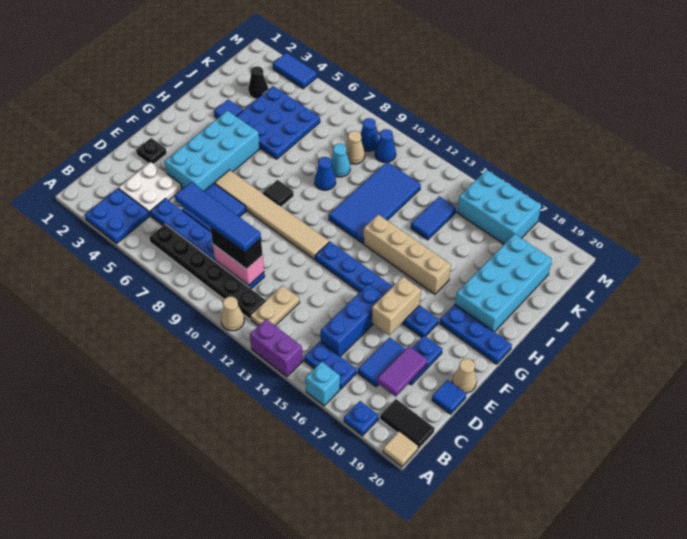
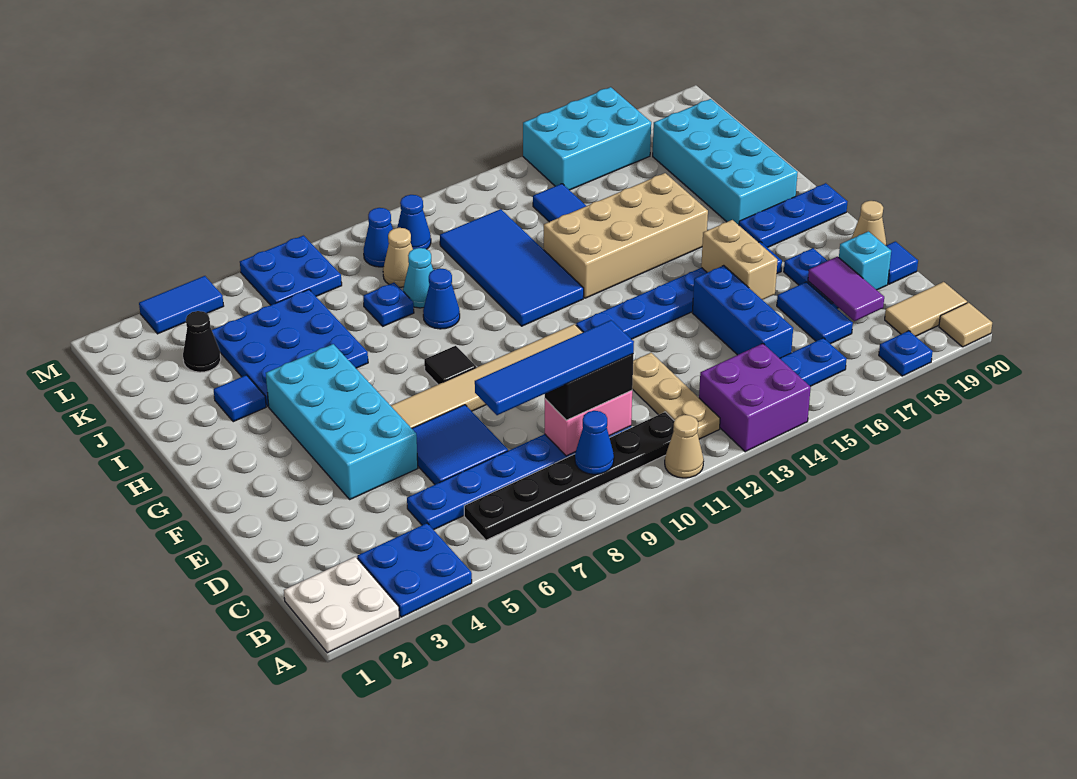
purple brick A13:A14 level 1 -> purple brick A13:B14 level 1
cyan brick A16 level 1 -> cyan brick D19 level 1
none -> blue cone B9 level 2
tan plate B12:C12 level 1 -> tan plate B12:D12 level 1
black tile B19:B20 level 1 -> tan tile B19:B20 level 1
white plate C3:D4 level 1 -> white plate A1:B2 level 1
black plate E2 level 1 -> none
tan brick H13:H16 level 1 -> tan brick H13:I16 level 1
none -> blue plate J8 level 1
none -> blue plate L6:M7 level 1

